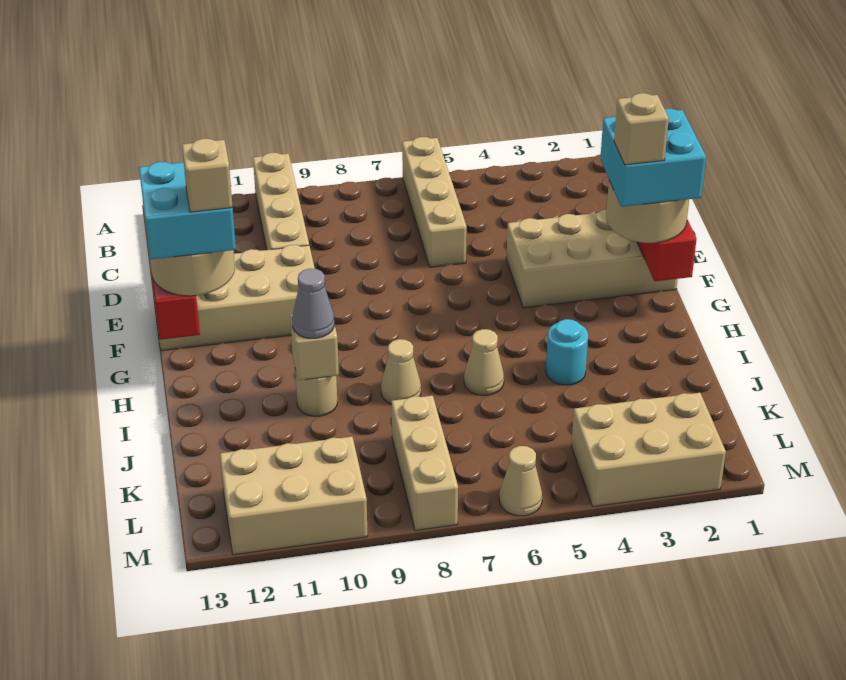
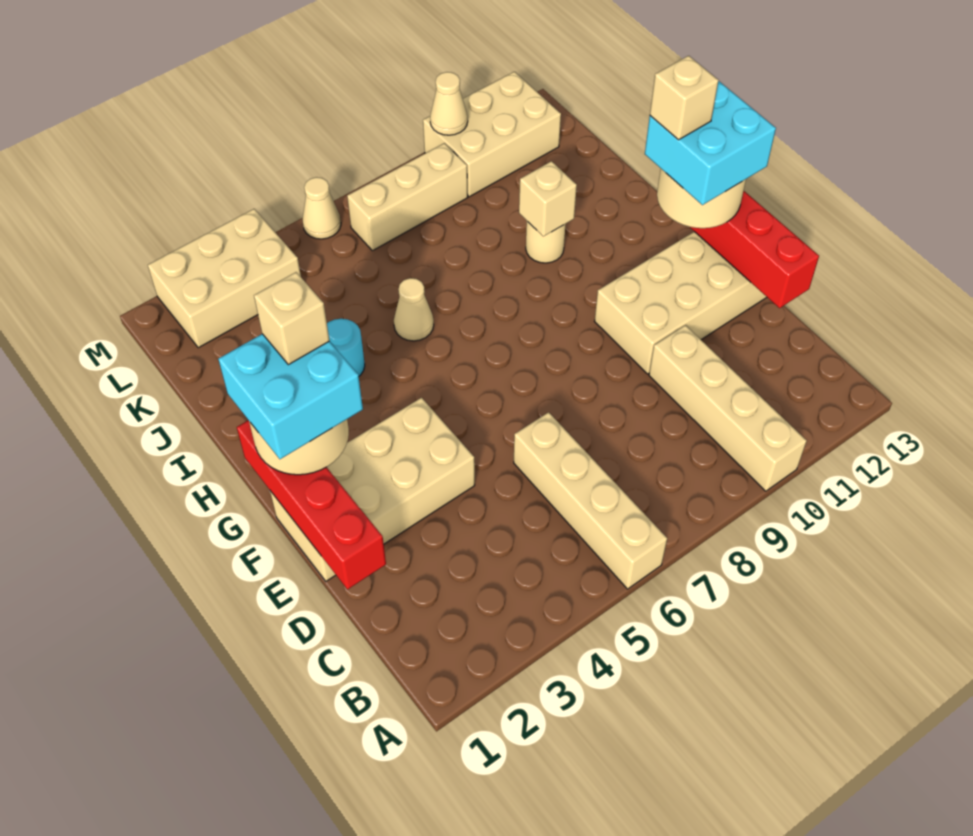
tan cone I8 level 1 -> tan cone M10 level 2
grey cone I10 level 3 -> none
tan brick K8:M8 level 1 -> tan brick L7:L9 level 1

